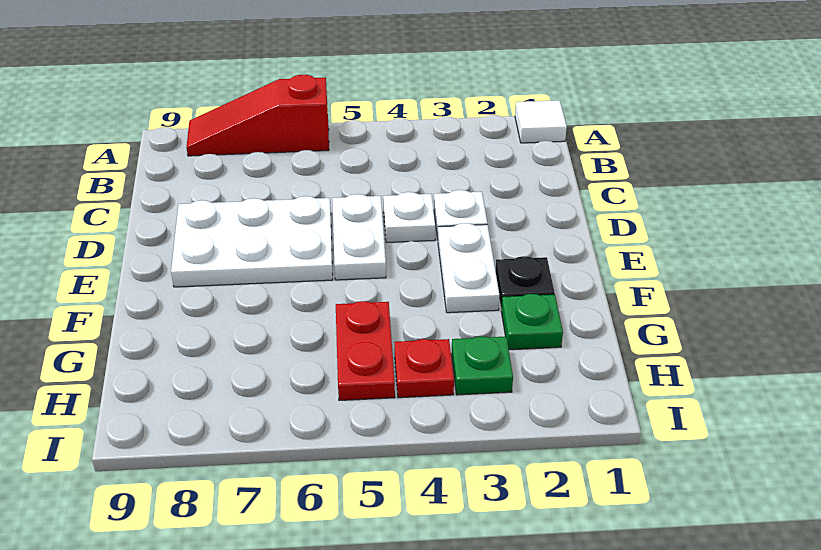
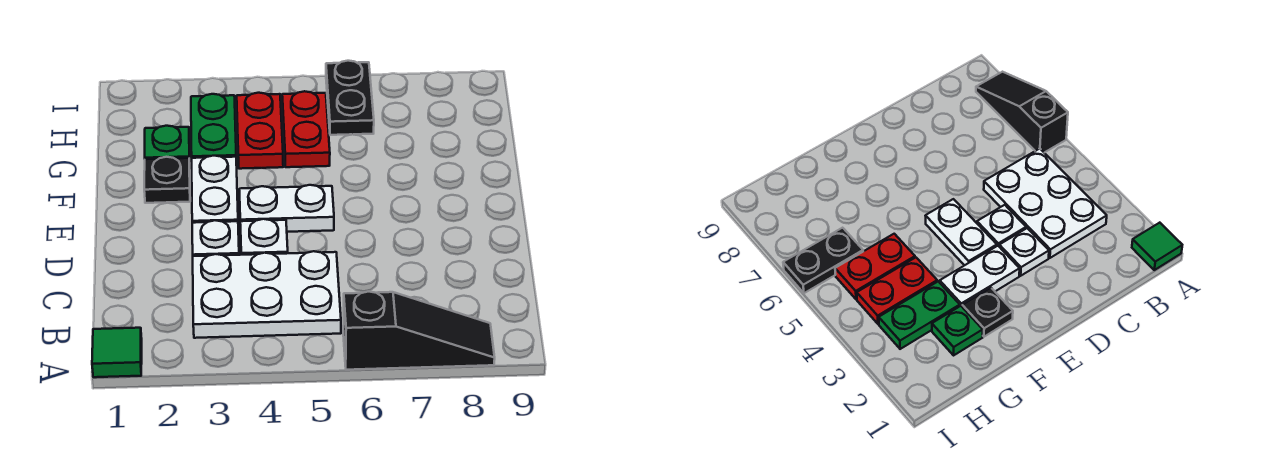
white tile A1 level 1 -> green tile A1 level 1
red slope A6:A8 level 1 top 6 -> black slope A6:A8 level 1 top 6
white plate D5:E5 level 1 -> white plate E4:E5 level 1
white plate D6:E8 level 1 -> white plate B3:C5 level 1
green plate H3 level 1 -> green plate G3:H3 level 1
red plate H4 level 1 -> red plate G4:H4 level 1
none -> black plate H6:I6 level 1

